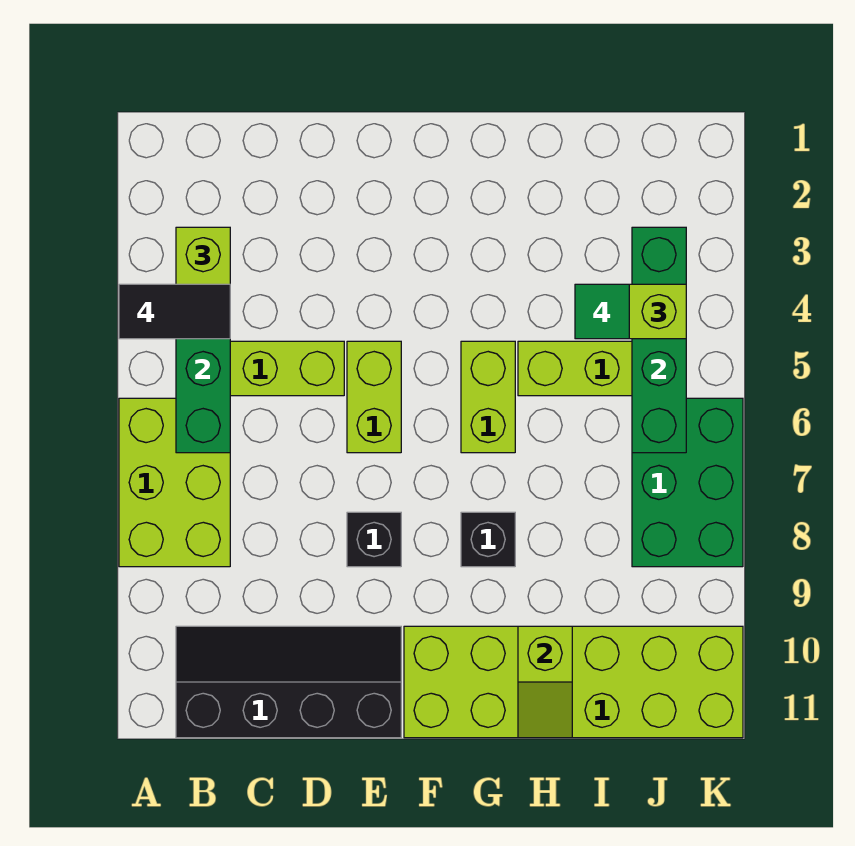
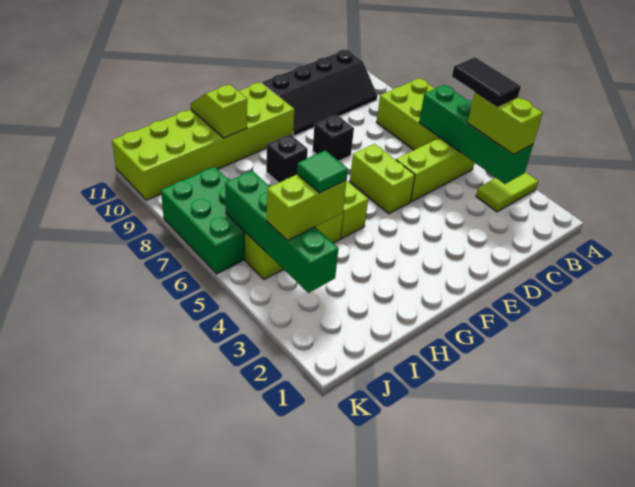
none -> lime tile A3:B3 level 1
black tile A4:B4 level 4 -> black tile B4:B5 level 4

